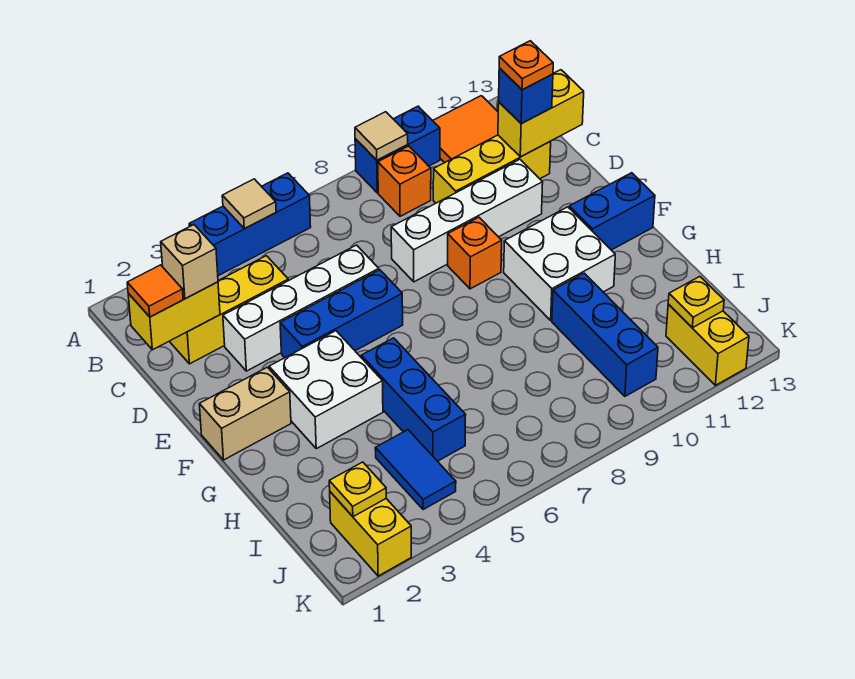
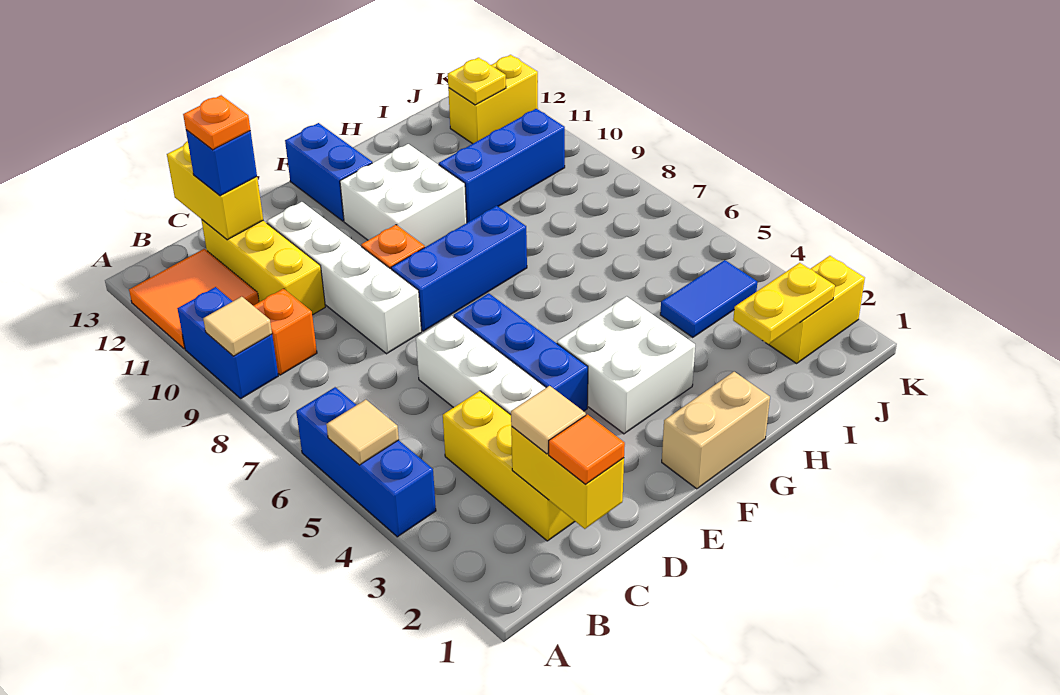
tan brick C2 level 3 -> tan tile C2 level 3
tan brick F1:F2 level 1 -> tan brick F1:G1 level 1
blue brick G5:I5 level 1 -> blue brick E8:G8 level 1
yellow plate J2 level 2 -> yellow plate I2:J2 level 2

